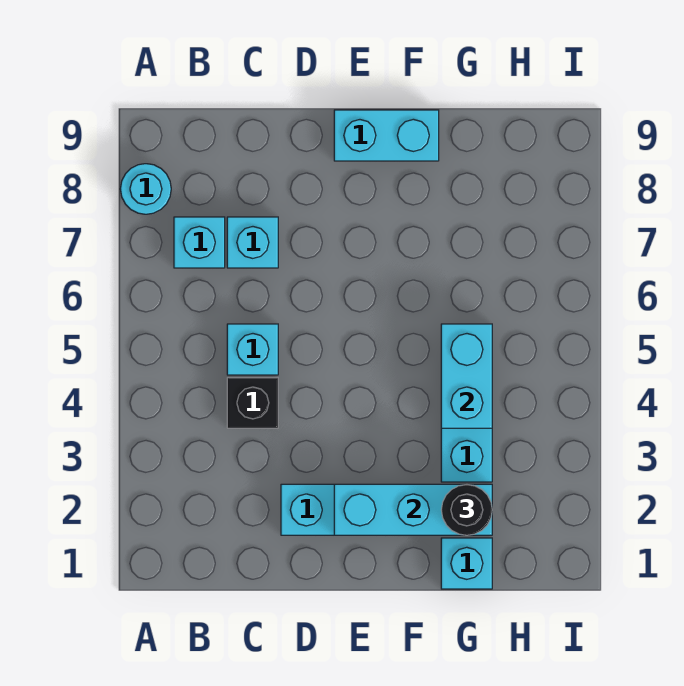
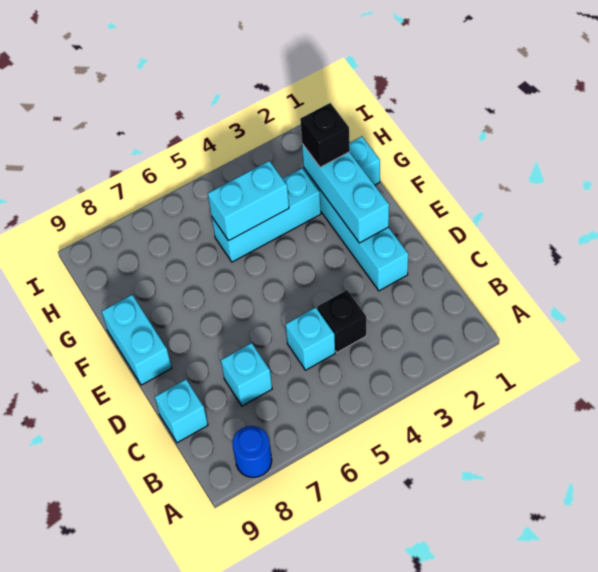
cyan round brick A8 level 1 -> blue round brick A8 level 1
cyan brick B7 level 1 -> cyan brick C9 level 1
black round brick G2 level 3 -> black brick G2 level 3

